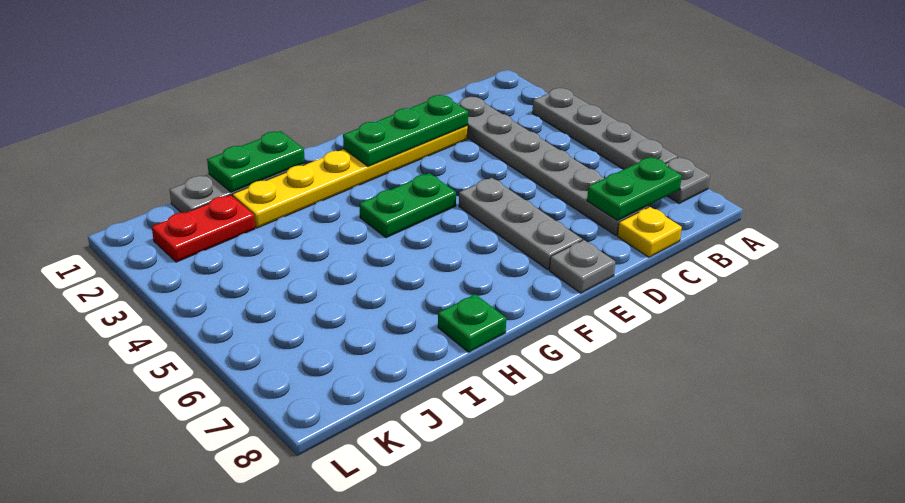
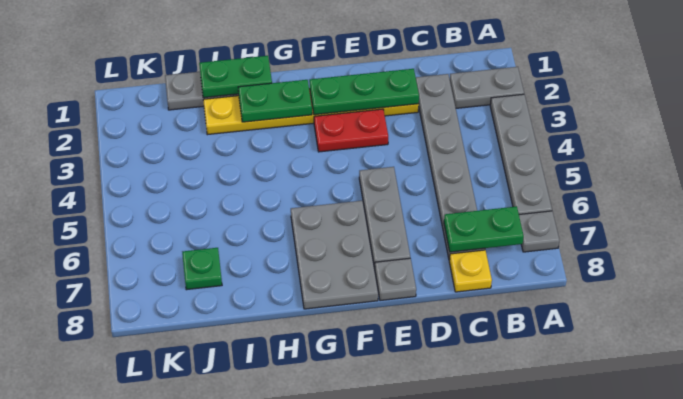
none -> grey plate A2:B2 level 1
green plate F4:G4 level 1 -> green plate G2:H2 level 2
none -> grey plate F6:G8 level 1
green plate H8 level 1 -> green plate J7 level 1
red plate J2:K2 level 1 -> red plate E3:F3 level 1

